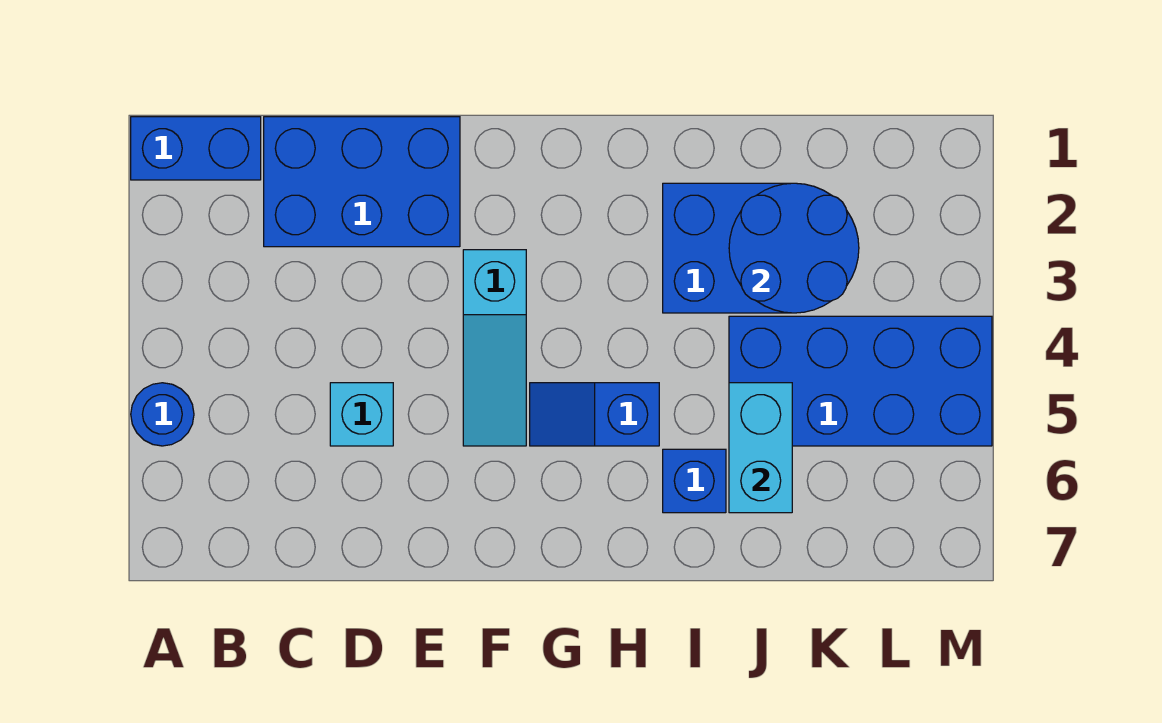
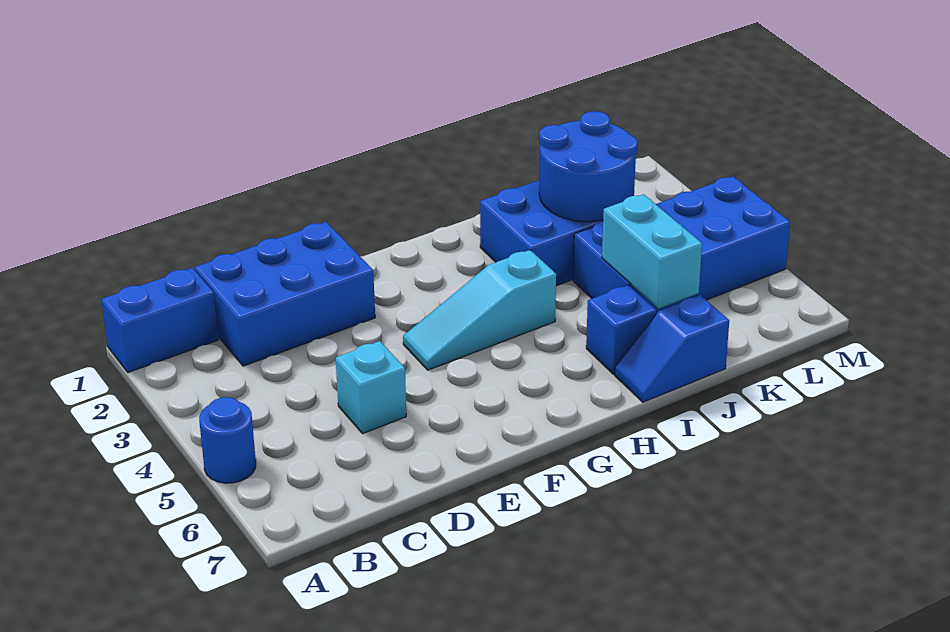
cyan slope F3:F5 level 1 top 3 -> cyan slope F4:H4 level 1 top H
blue slope G5:H5 level 1 top H -> blue slope I7:J7 level 1 top J

